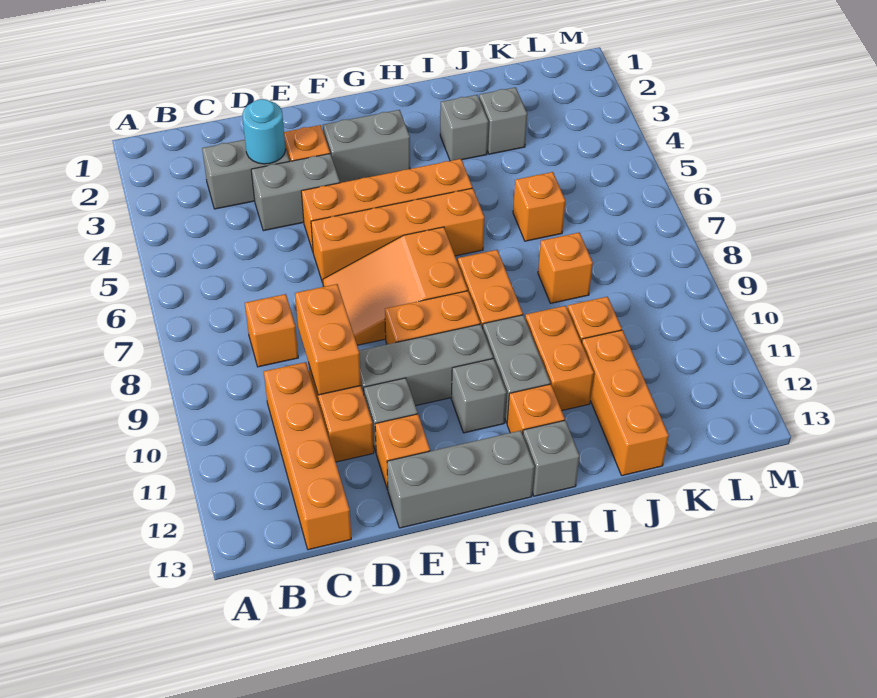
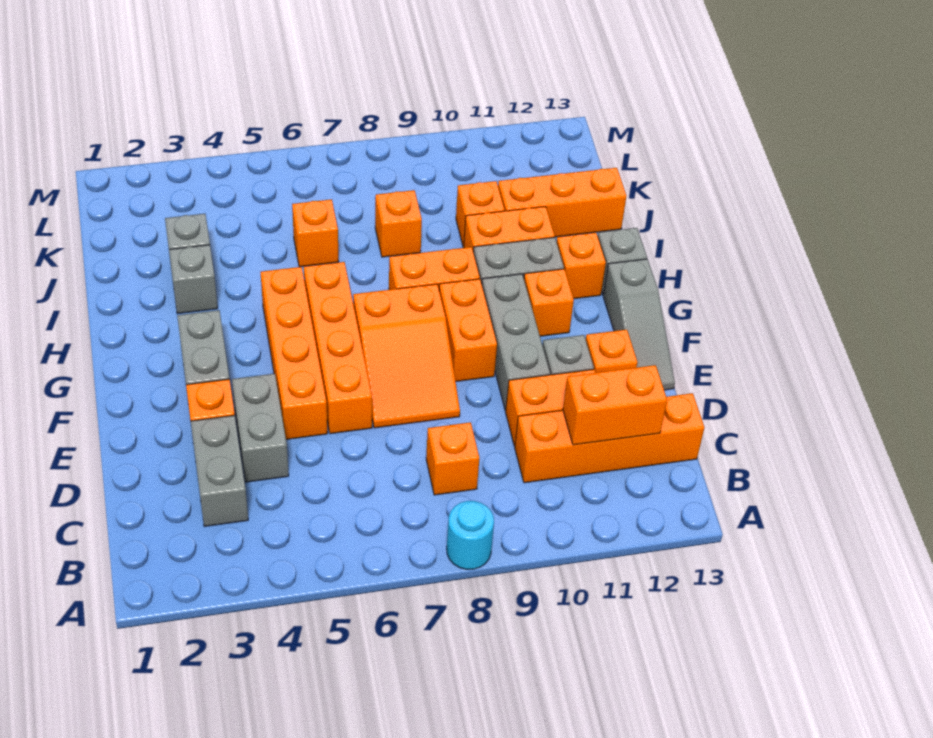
cyan round brick D3 level 2 -> cyan round brick A8 level 1
orange brick D9:D10 level 2 -> orange brick C11:C12 level 2
grey brick E13:G13 level 1 -> grey slope E13:G13 level 1 top G
grey brick G11 level 1 -> orange brick G11 level 1

